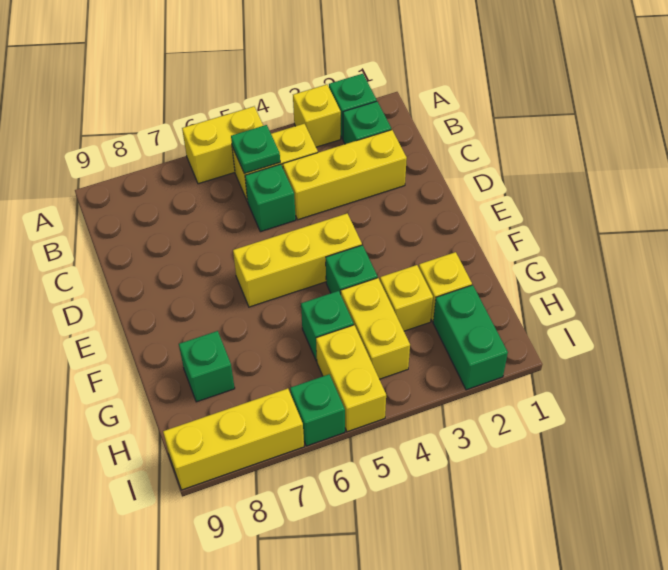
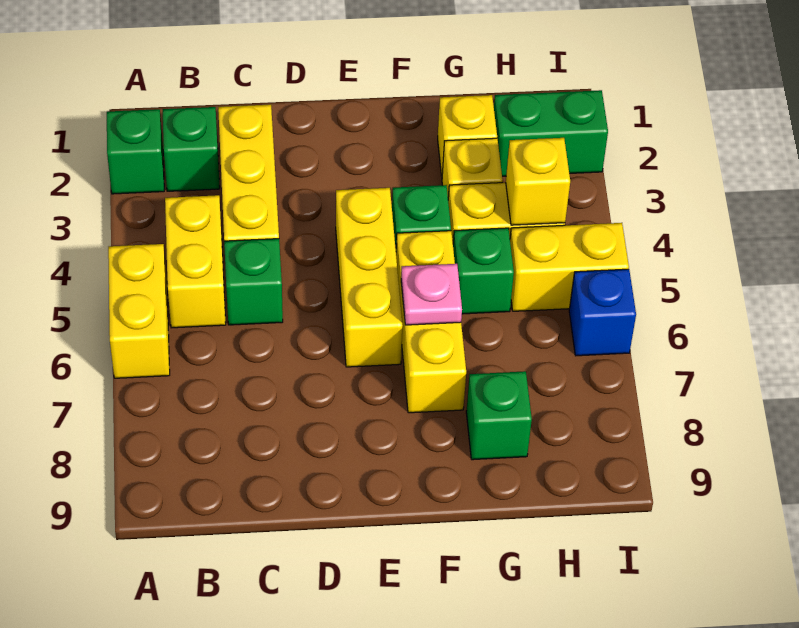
yellow brick A3 level 1 -> yellow brick H4 level 2
green plate B5 level 2 -> none
none -> pink plate F6 level 2
green brick I6 level 1 -> blue brick I6 level 1
yellow brick I7:I9 level 1 -> yellow brick F5:F7 level 1

